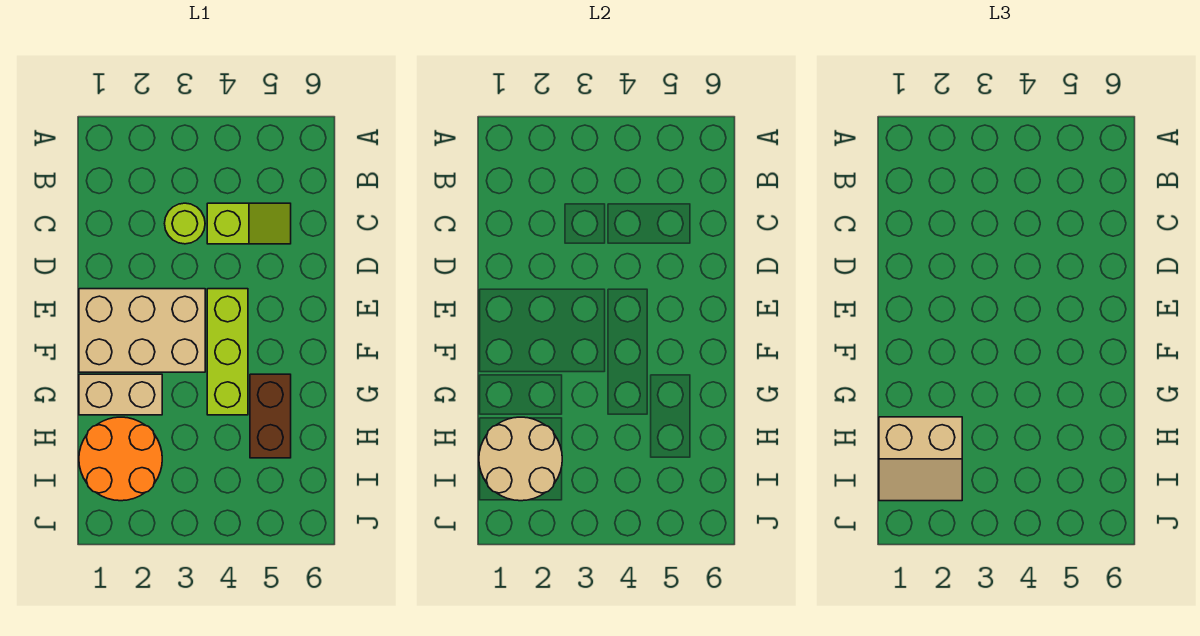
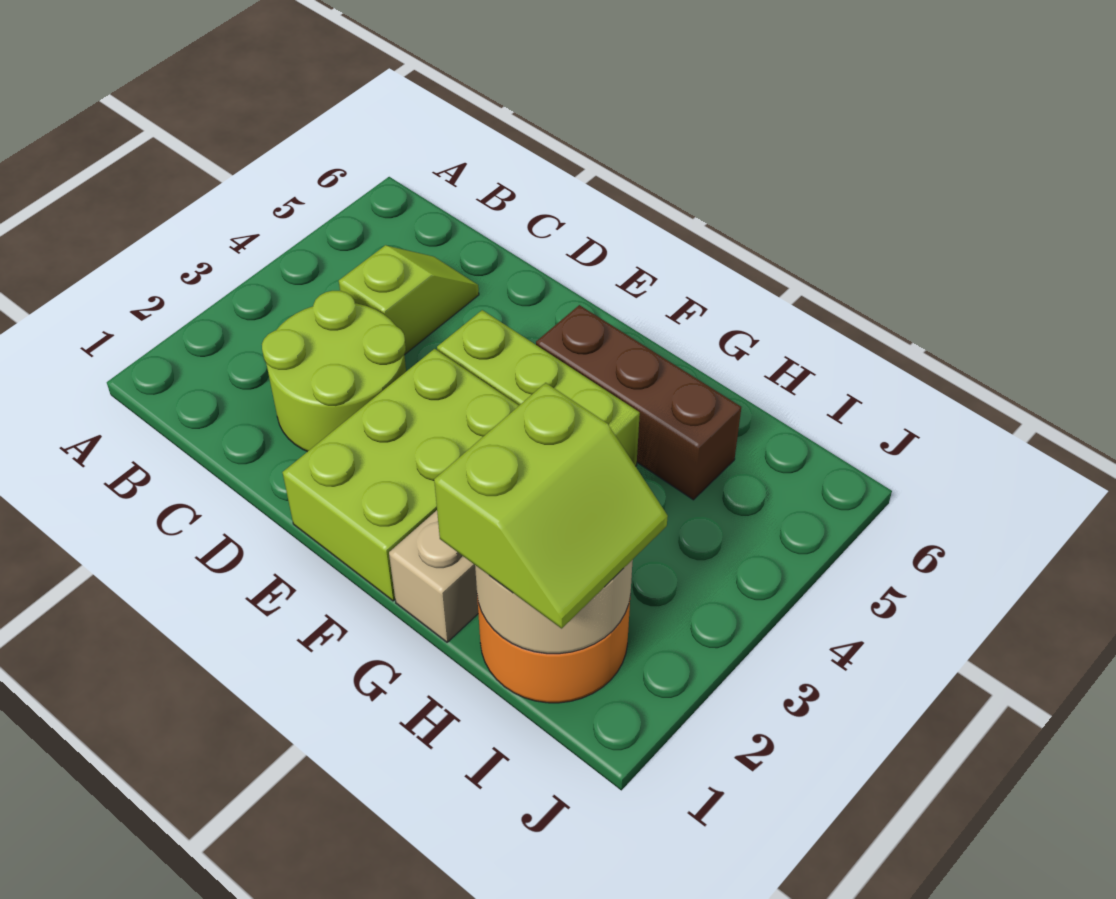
lime round brick C3 level 1 -> lime round brick C2:D3 level 1
tan brick E1:F3 level 1 -> lime brick E1:F3 level 1
brown brick G5:H5 level 1 -> brown brick F5:H5 level 1
tan slope H1:I2 level 3 top H -> lime slope H1:I2 level 3 top H

